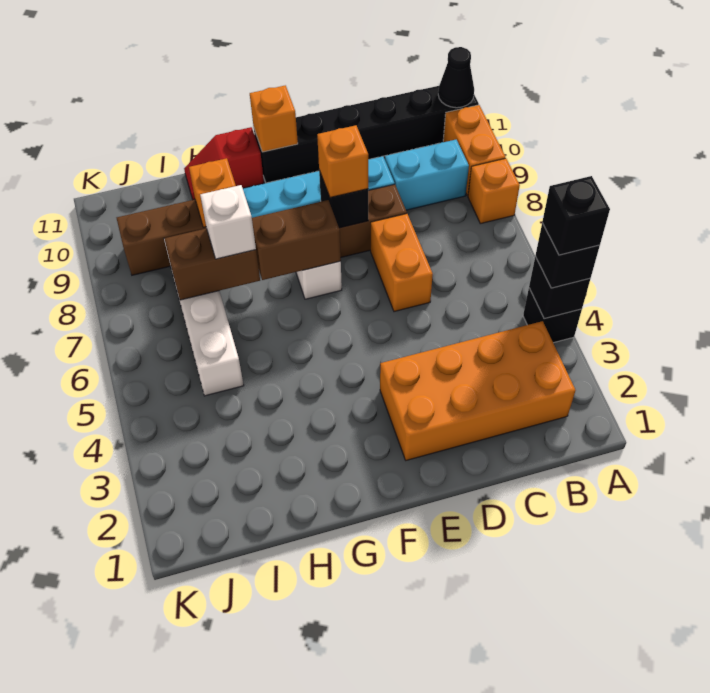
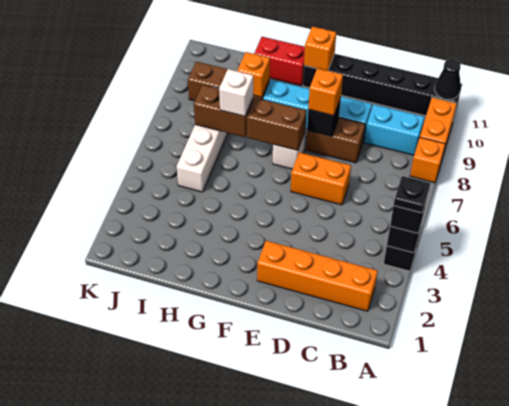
black brick A4 level 4 -> black plate A4 level 4
orange brick B2:E3 level 1 -> orange brick B2:E2 level 1
orange brick D6:D7 level 1 -> orange brick D6:E6 level 1
red slope G11:H11 level 1 top G -> red brick G11:H11 level 1

